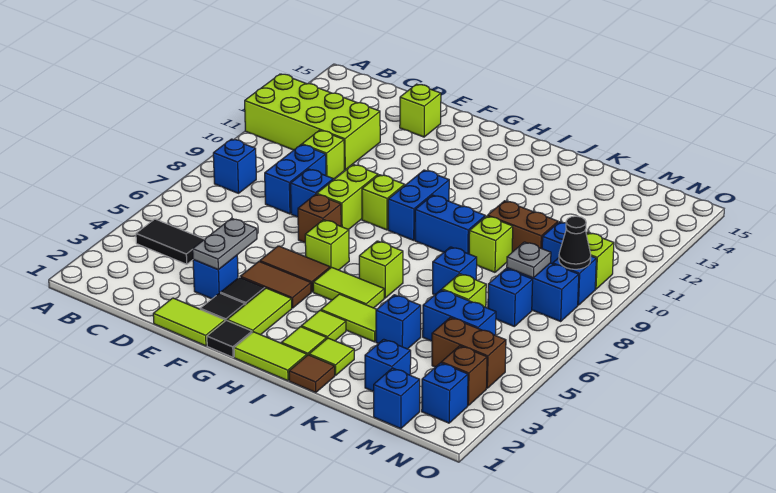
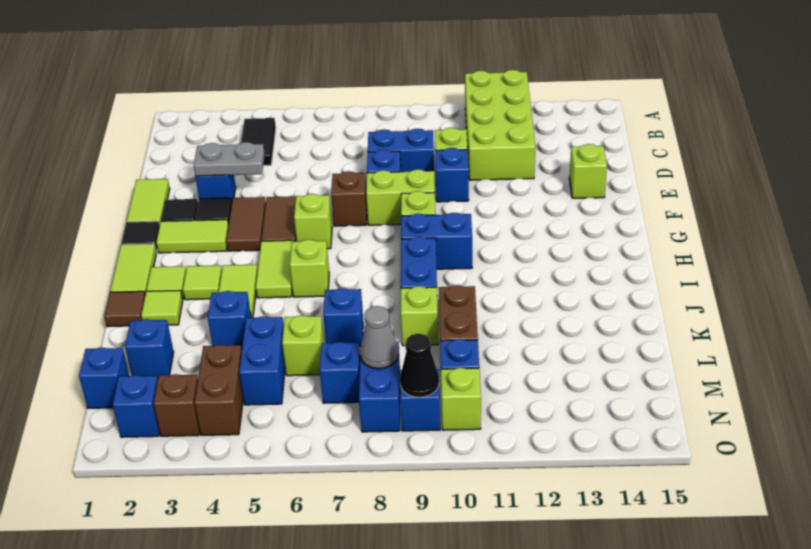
blue brick B8 level 1 -> blue brick E10 level 1
grey plate M8 level 2 -> grey cone M8 level 2

